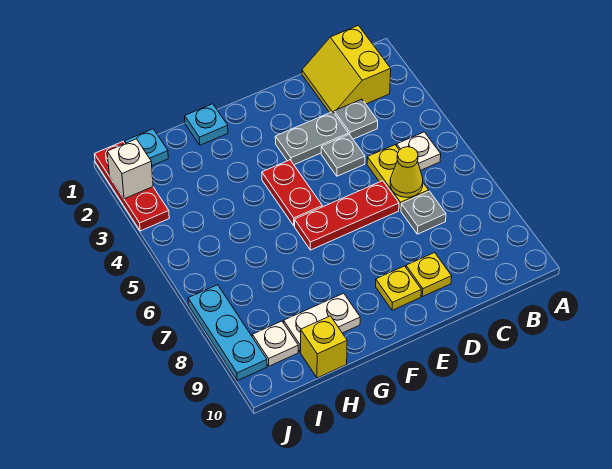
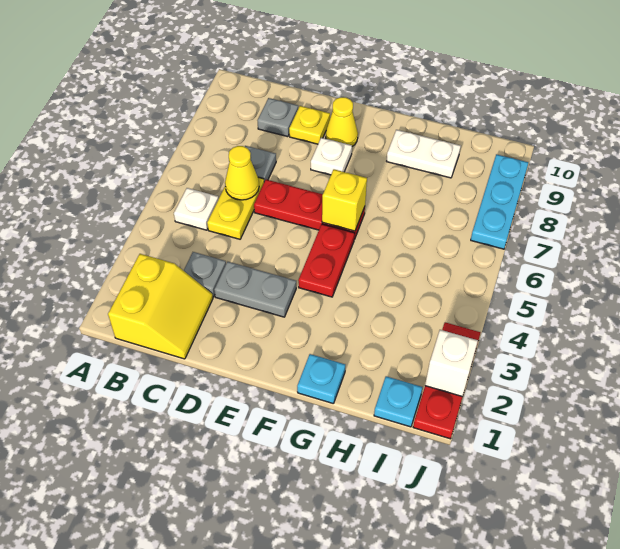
grey plate D4 level 1 -> grey plate C9 level 1
yellow plate E9 level 1 -> yellow cone E9 level 1
yellow brick H10 level 1 -> yellow brick F6 level 2
white plate I9 level 1 -> white plate E8 level 1

